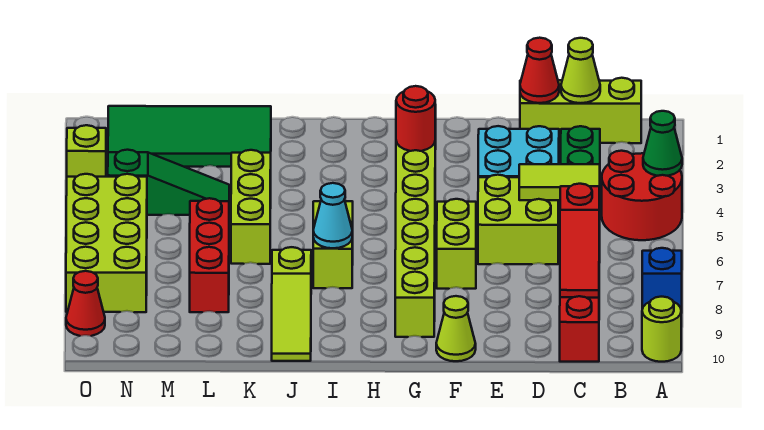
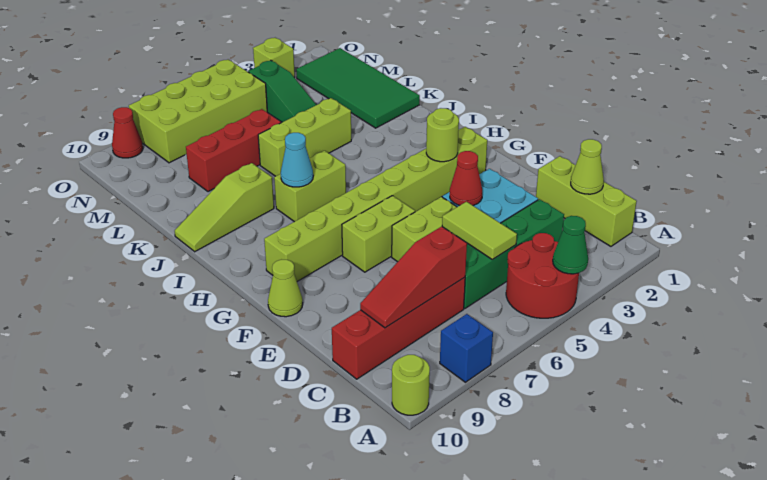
red cone D1 level 2 -> red cone E4 level 2
red round brick G3 level 2 -> lime round brick G3 level 2

